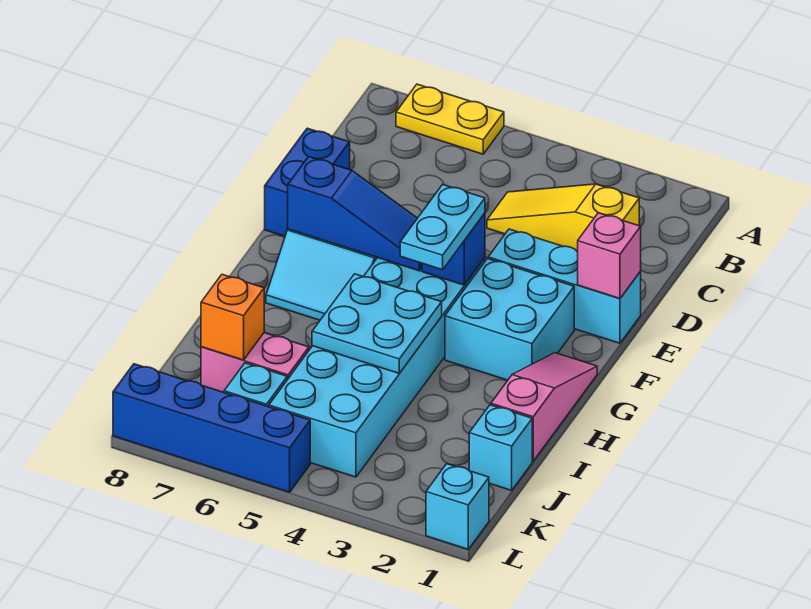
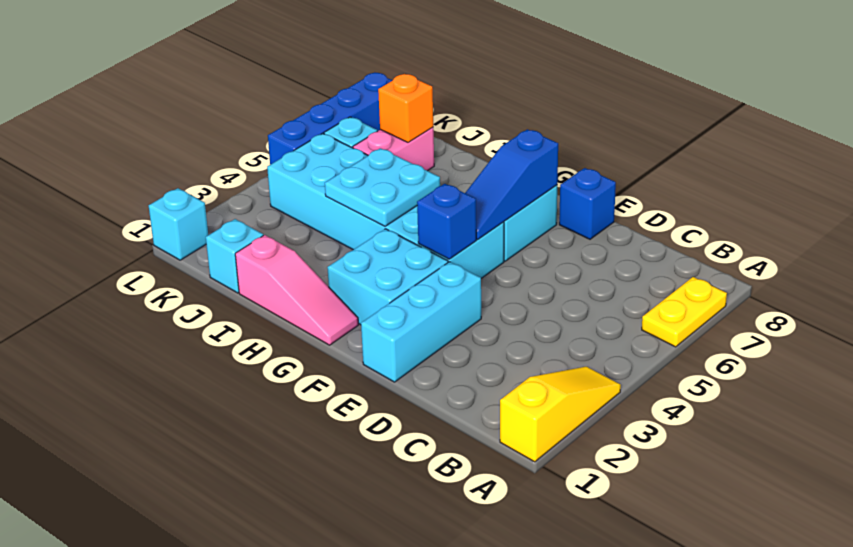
yellow slope C2:C4 level 1 top 2 -> yellow slope A1:A3 level 1 top 1
blue brick D8:E8 level 1 -> blue brick E8 level 1
pink brick E1 level 2 -> none
cyan plate F4:G4 level 3 -> none

